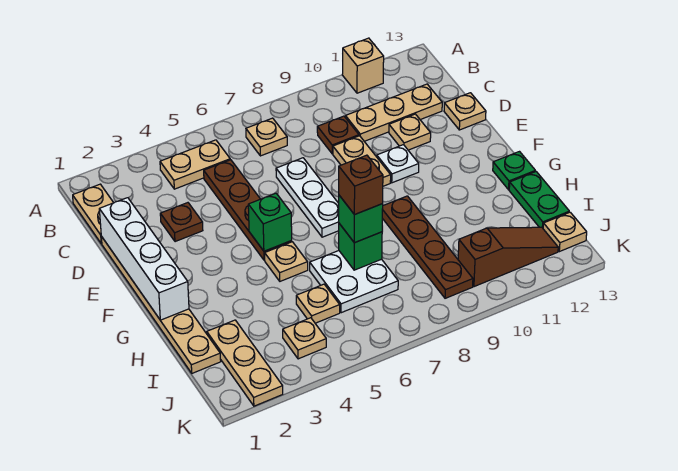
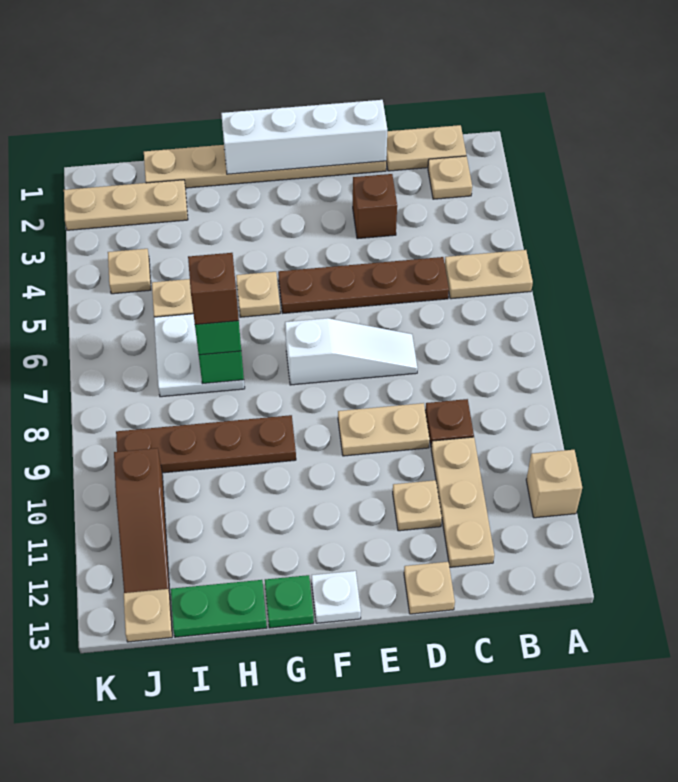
tan plate B4:B5 level 1 -> tan plate A5:B5 level 1
tan plate B7 level 1 -> tan plate B2 level 1
brown plate D3 level 1 -> brown brick D3 level 1
white plate D7:F7 level 1 -> white slope D7:F7 level 1 top F
white plate E10 level 1 -> white plate F13 level 1
green brick F5 level 2 -> none

